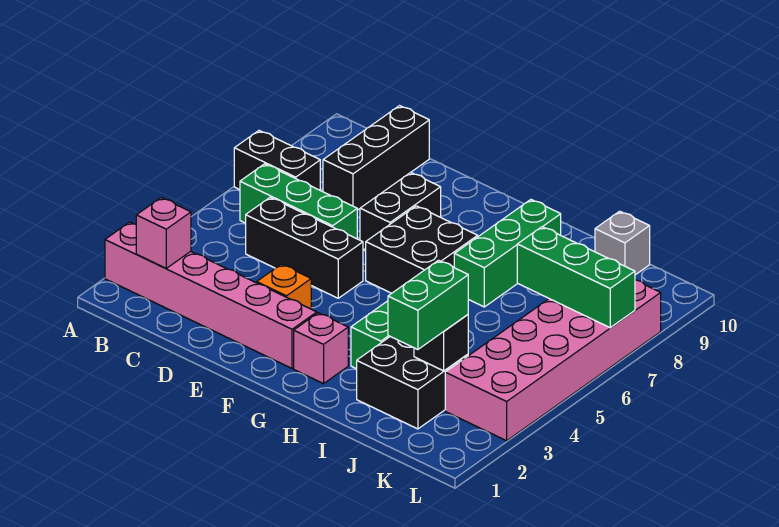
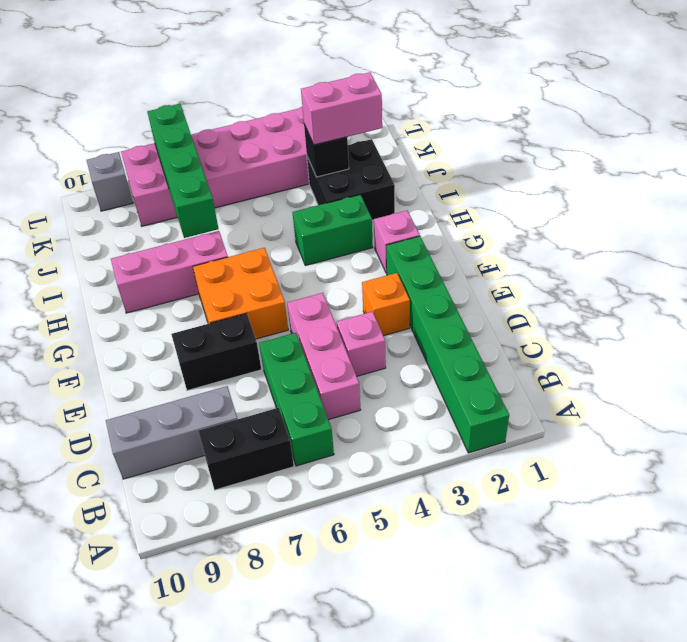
pink brick A2:F2 level 1 -> green brick A2:F2 level 1
black brick A7:B7 level 1 -> black brick B7:B8 level 1
pink brick B2 level 2 -> pink brick D4 level 1
black brick C5:E5 level 1 -> pink brick C5:E5 level 1
black brick C8:C10 level 1 -> grey brick C8:C10 level 1
black brick F6:G7 level 1 -> orange brick F6:G7 level 1
green brick H7:H9 level 1 -> pink brick H7:H9 level 1
green brick J2:J3 level 3 -> pink brick J2:J3 level 3
green brick J7:L7 level 2 -> green brick I7:L7 level 2
grey brick J10 level 1 -> grey brick L9 level 1

